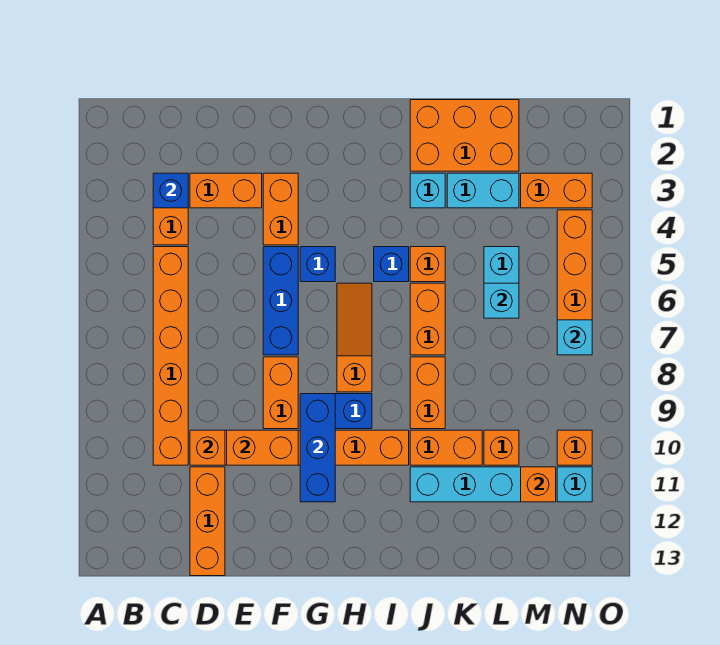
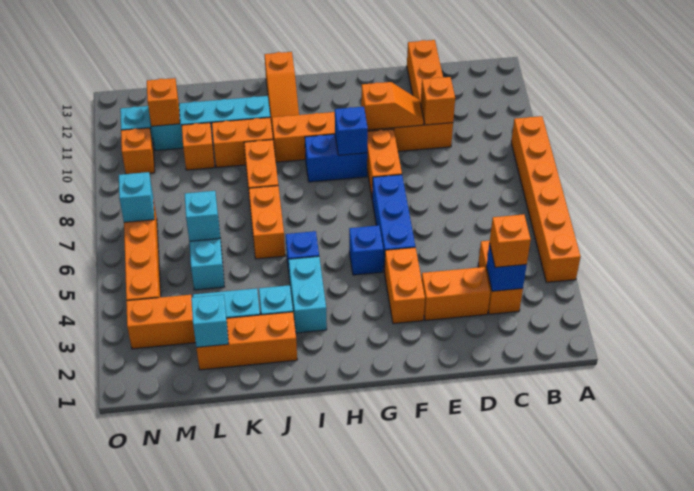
orange brick C5:C10 level 1 -> orange brick A4:A9 level 1
orange brick E10:F10 level 2 -> orange slope E10:F10 level 2 top F
blue brick G9:G11 level 2 -> blue brick G9 level 2
orange slope H6:H8 level 1 top 8 -> orange slope I11:I13 level 1 top 13
none -> cyan brick I3:I4 level 1
orange brick J1:L2 level 1 -> orange brick J2:L2 level 1
orange brick J5 level 1 -> orange brick C3 level 3
none -> cyan brick L2 level 2

